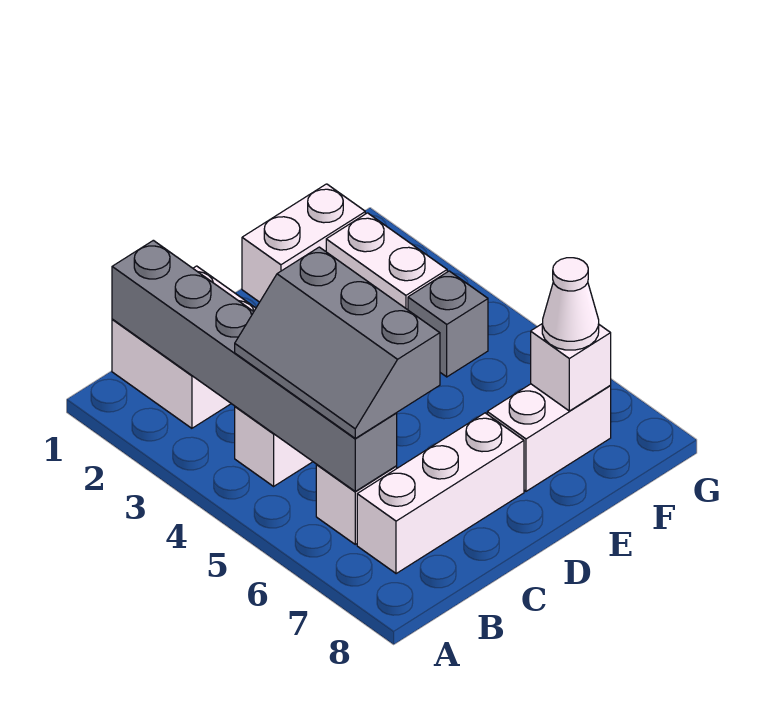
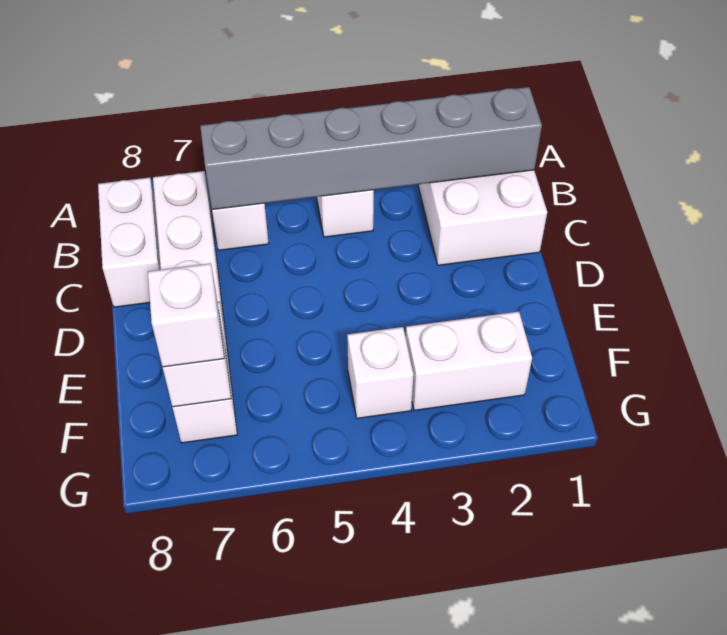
grey slope B4:C6 level 3 top C -> none
white brick E1:F1 level 1 -> white brick B8:C8 level 1
grey brick F4 level 1 -> white brick F4 level 1
white cone F7 level 3 -> white brick F7 level 3

